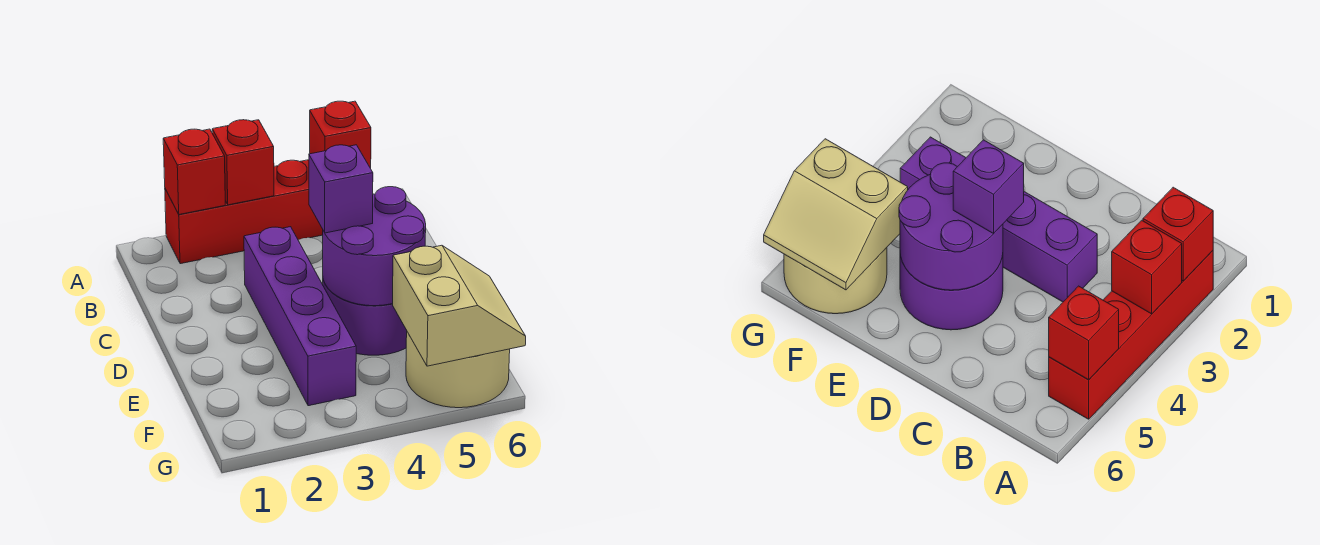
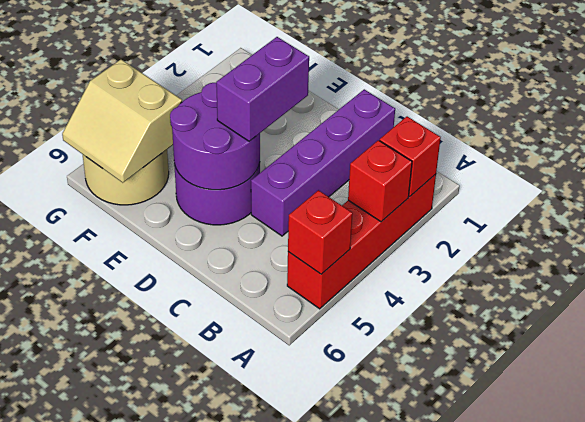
purple brick C3:F3 level 1 -> purple brick C1:C4 level 1
purple brick D4 level 3 -> purple brick D3:D4 level 3

